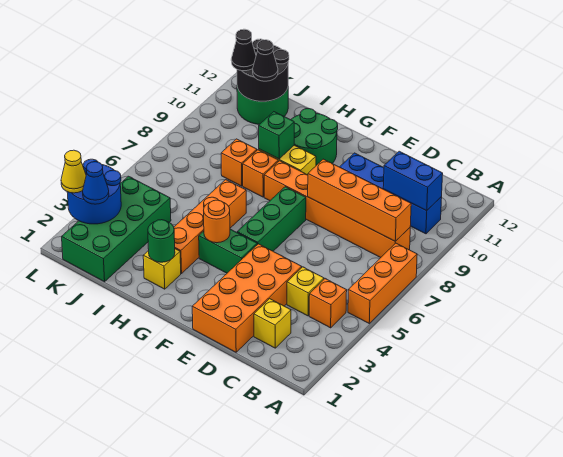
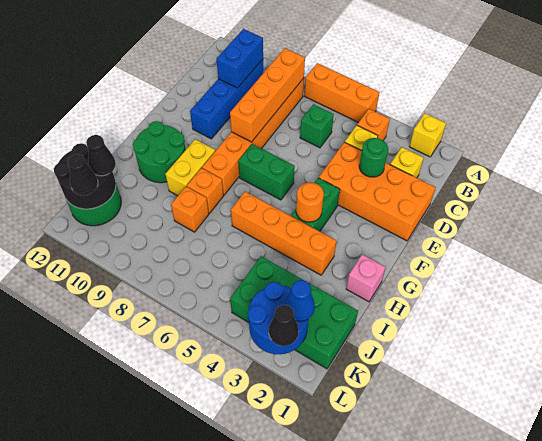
green brick F5:F7 level 1 -> green brick F6:F7 level 1
none -> pink brick H1 level 1
yellow brick H2 level 1 -> yellow brick A2 level 1
green round brick H2 level 2 -> green round brick D3 level 2
green brick H9 level 2 -> green brick C6 level 1
yellow cone L2 level 3 -> black cone L2 level 3

